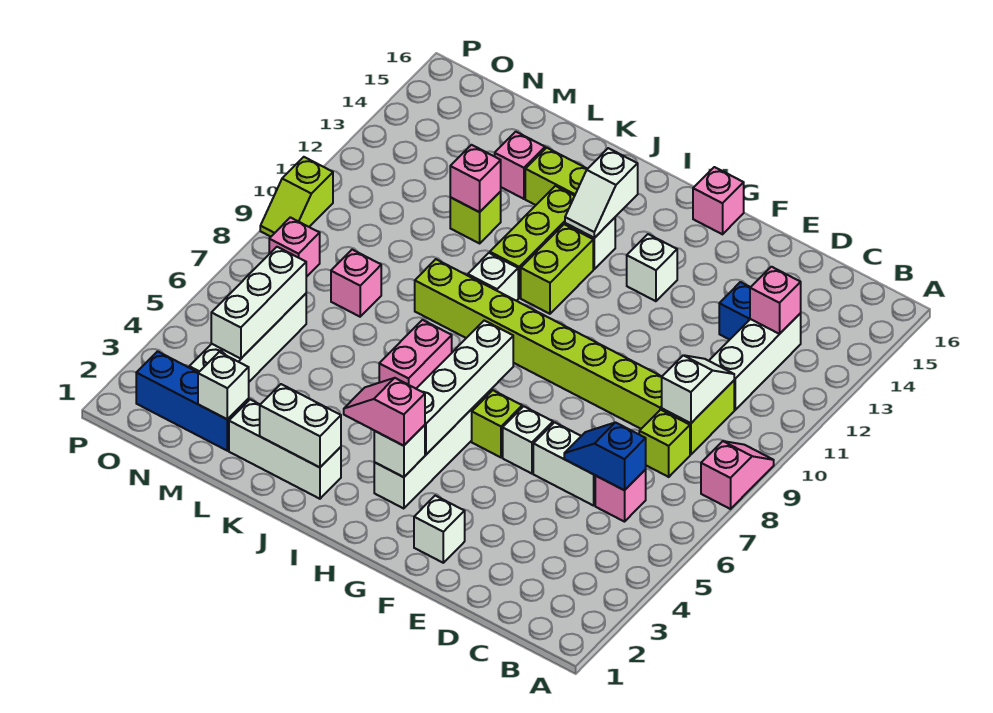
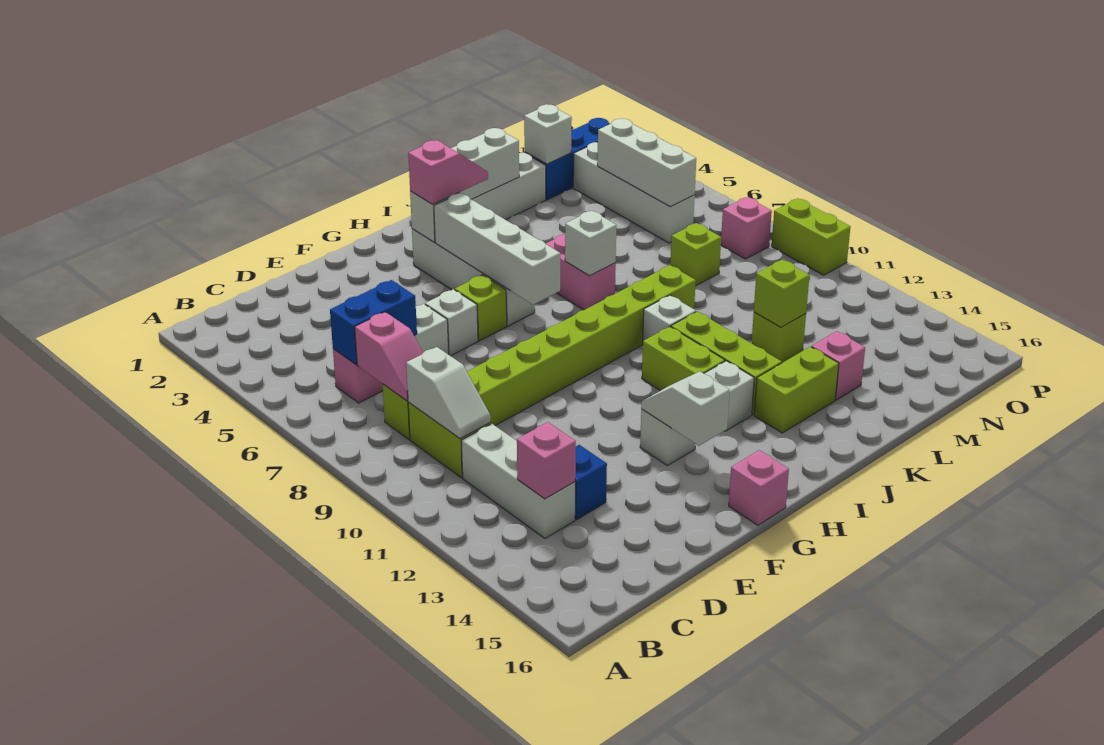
pink slope A8:A9 level 1 top 8 -> pink slope C7:C8 level 2 top 7
blue slope C6:D6 level 2 top C -> blue brick C6:D6 level 2
white brick F2 level 1 -> white brick J7 level 2
white slope I13:I14 level 2 top 14 -> white slope G13:G14 level 2 top 14
pink brick L12 level 2 -> lime brick L12 level 2
pink brick M8 level 1 -> lime brick M8 level 1
lime slope P9:P10 level 1 top 10 -> lime brick P9:P10 level 1

